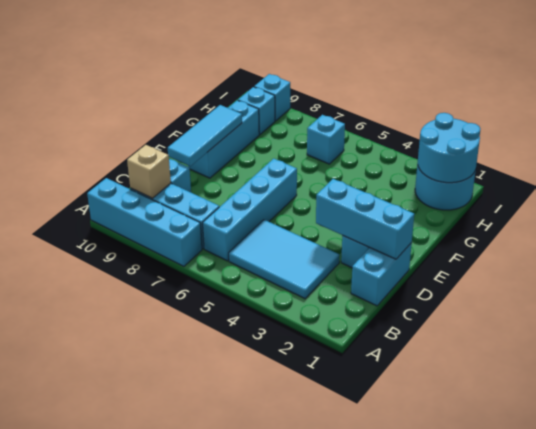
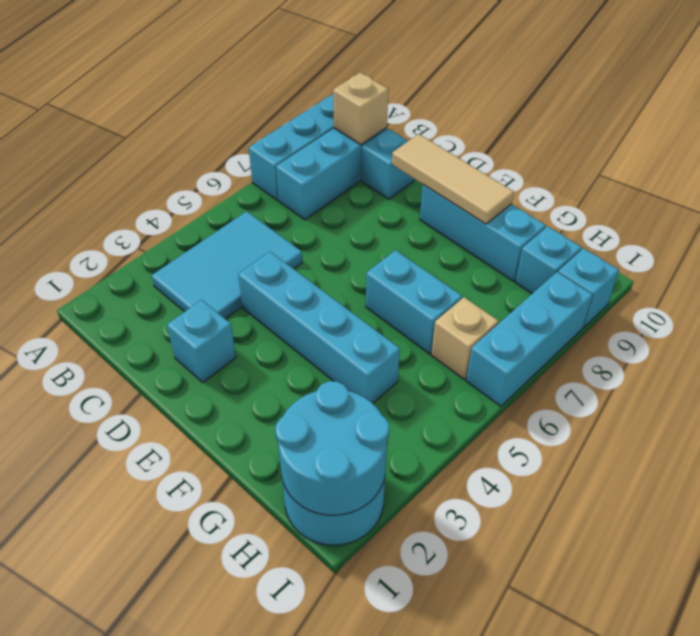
cyan brick B6:E6 level 1 -> cyan brick D4:G4 level 1
cyan brick C1:D1 level 1 -> cyan brick F6:G6 level 1
cyan brick D1:D3 level 2 -> cyan brick I6:I8 level 1
cyan tile D9:F9 level 2 -> tan tile D9:F9 level 2
cyan brick H6 level 1 -> tan brick H6 level 1

